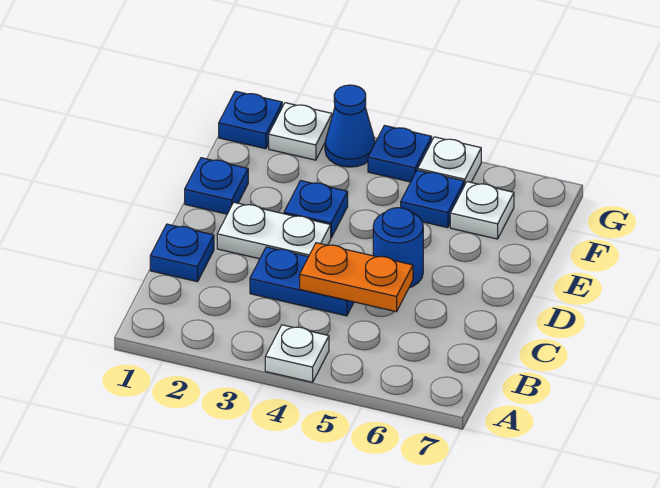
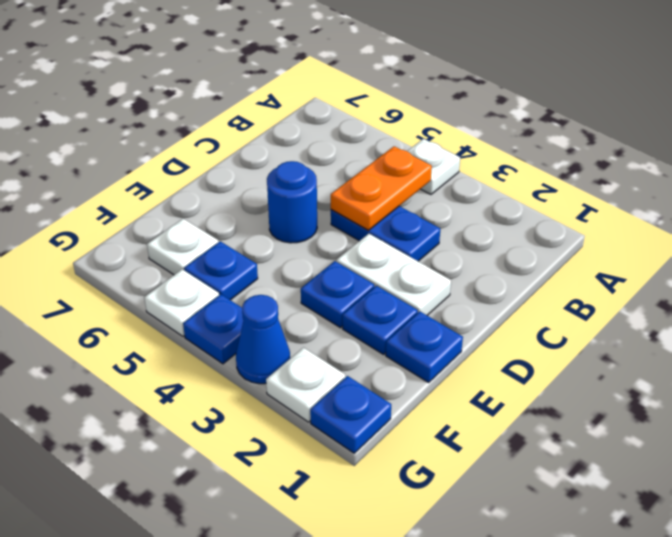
blue plate C1 level 1 -> blue plate E2 level 1
orange plate C4:C5 level 2 -> orange plate B4:C4 level 2

